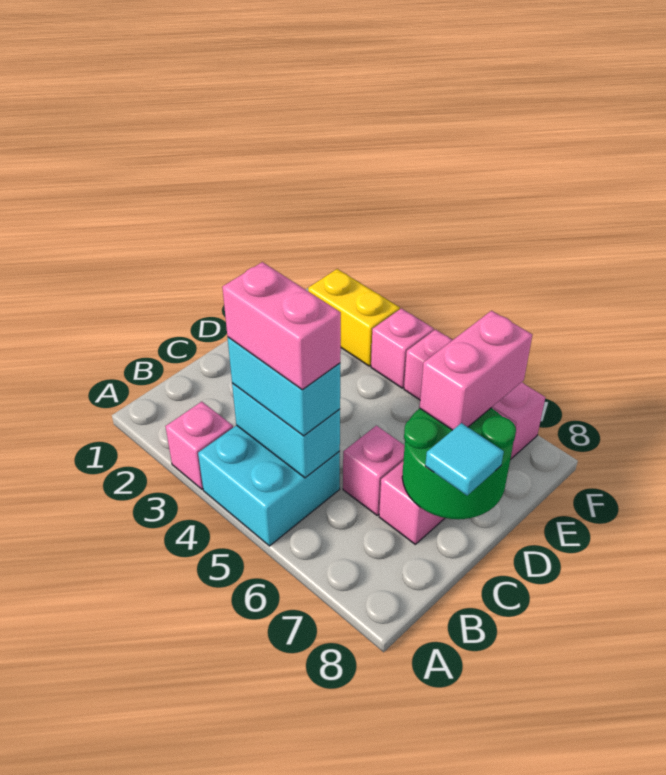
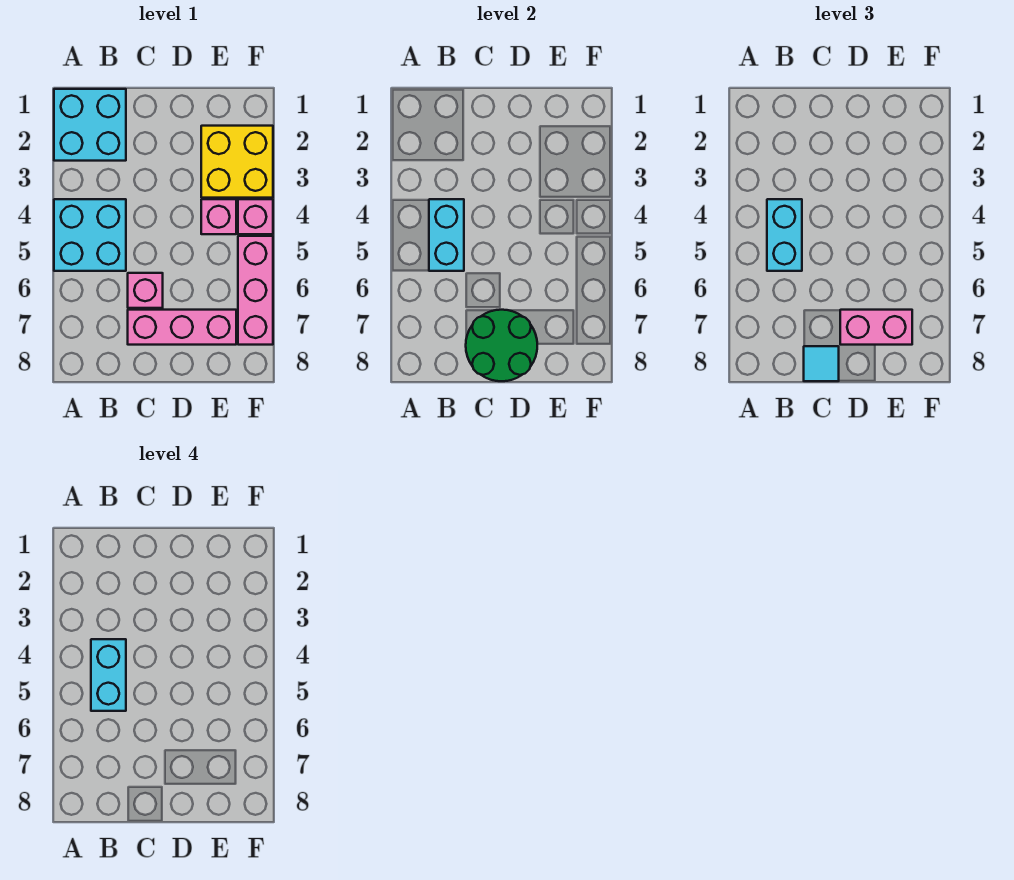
none -> cyan brick A1:B2 level 1
pink brick A3 level 1 -> pink brick E4 level 1
pink brick B4:B5 level 4 -> cyan brick B4:B5 level 4
yellow brick F2:F3 level 1 -> yellow brick E2:F3 level 1

